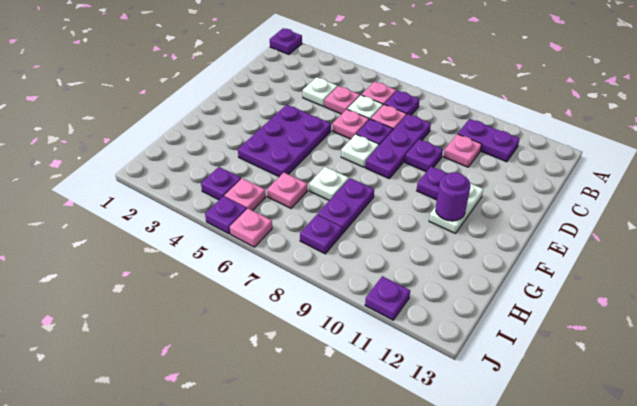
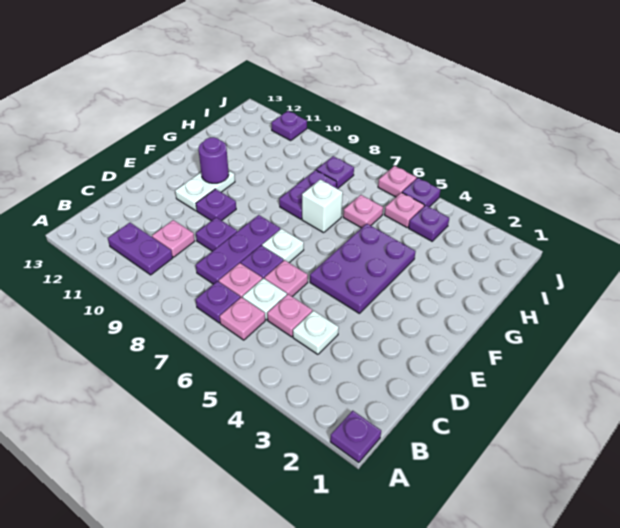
white plate G7 level 1 -> white brick G7 level 1

